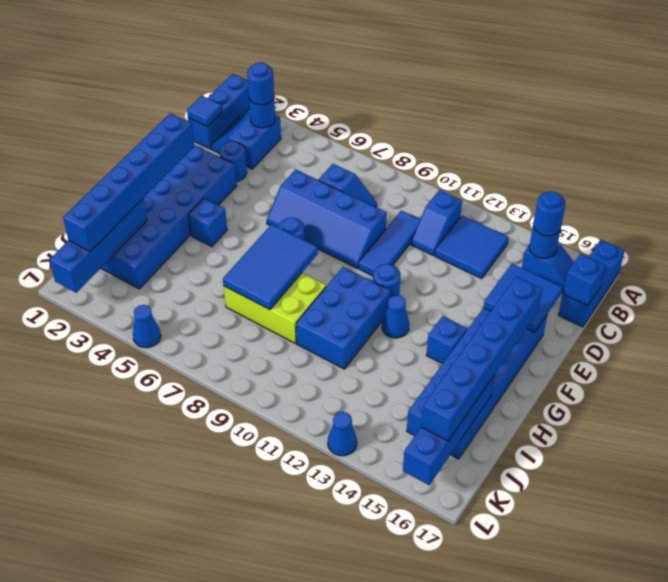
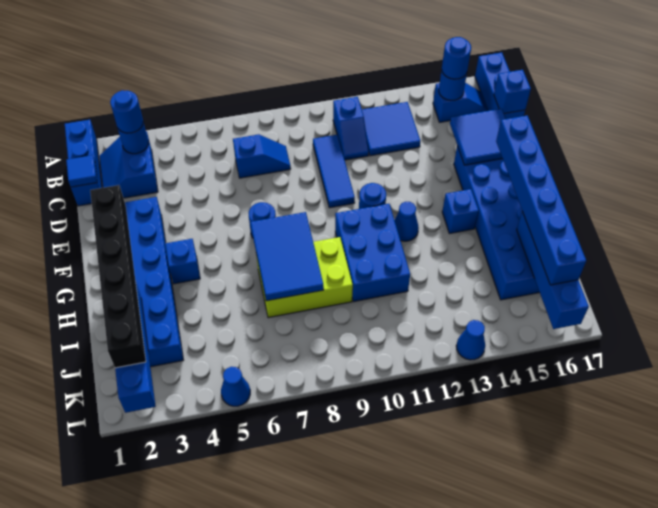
blue round brick D3 level 1 -> none
blue slope D6:E9 level 1 top D -> none
blue brick F2:K2 level 3 -> black brick F2:K2 level 3

